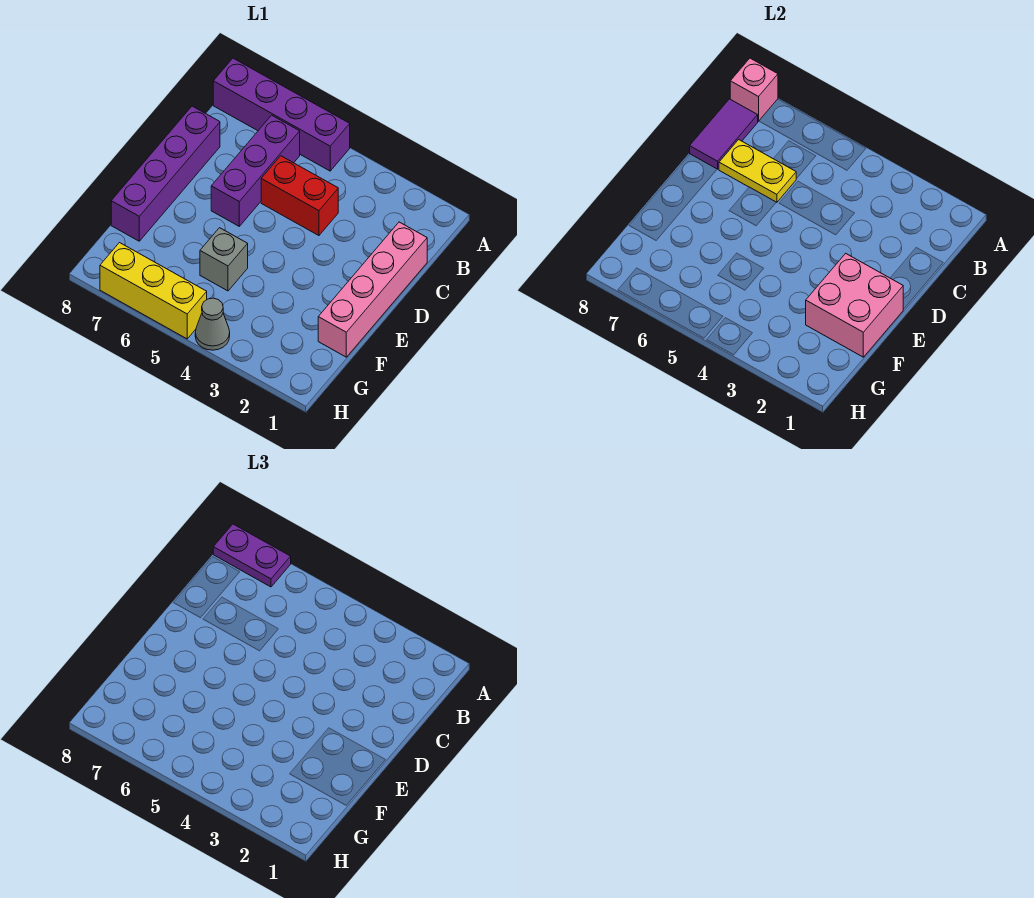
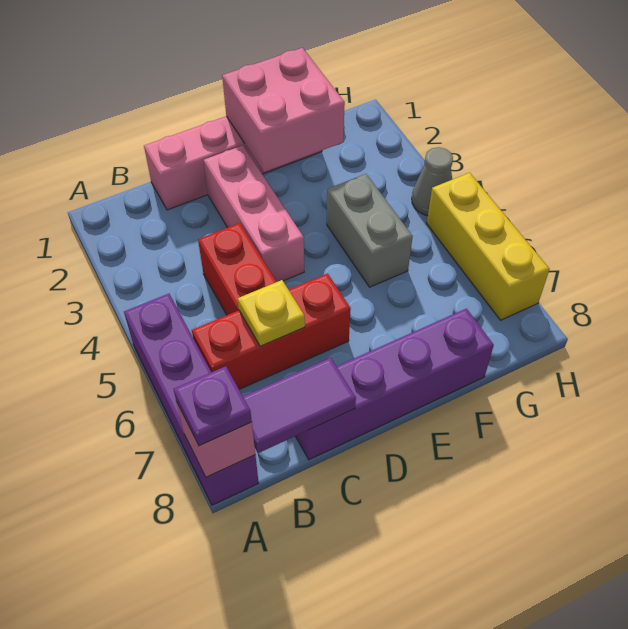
purple plate A7:A8 level 3 -> purple plate A8 level 3
purple brick B6:D6 level 1 -> red brick B6:D6 level 1
yellow plate C6:C7 level 2 -> yellow plate C6 level 2
none -> pink brick D2:D4 level 1
grey brick F5 level 1 -> grey brick F4:F5 level 1

